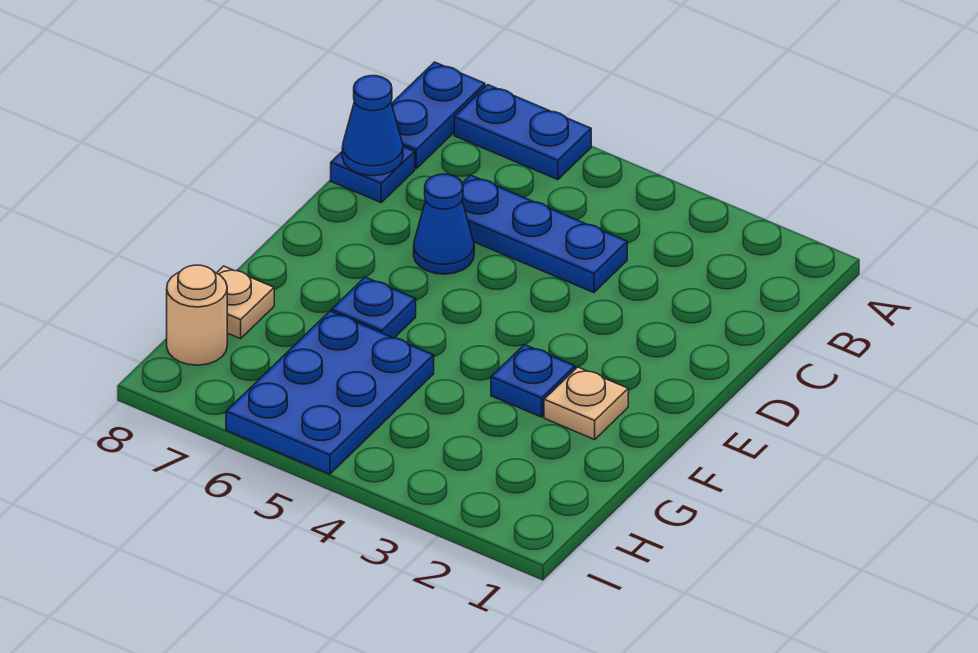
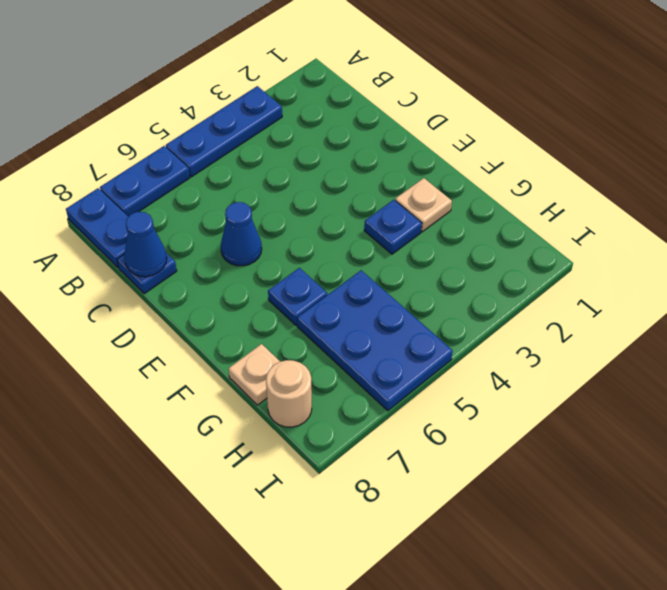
blue plate C4:C6 level 1 -> blue plate A3:A5 level 1

